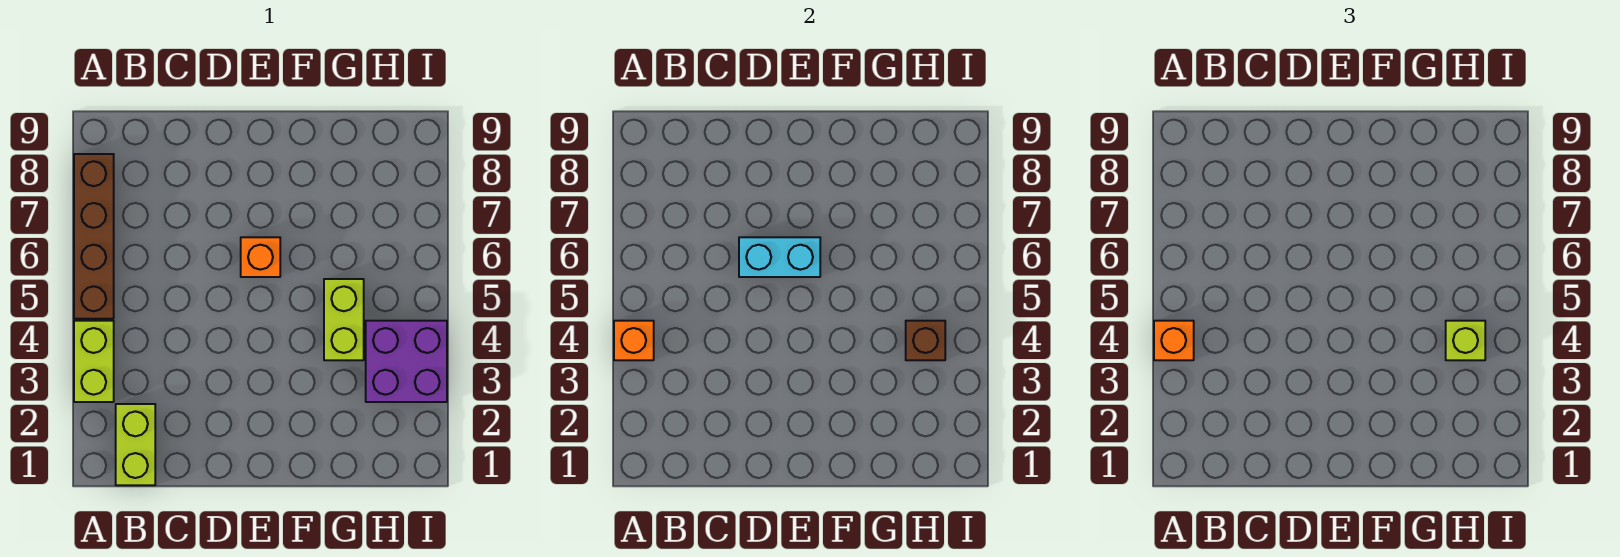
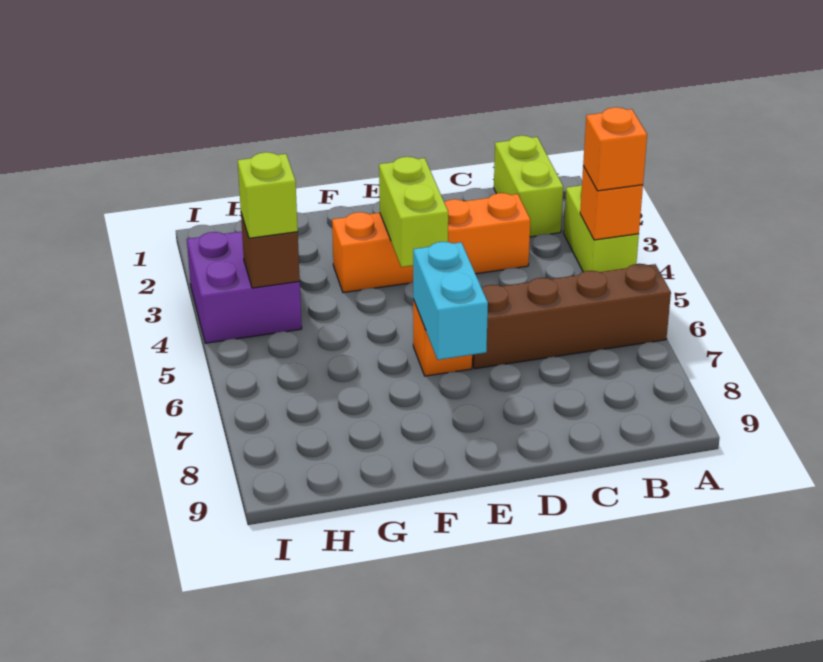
brown brick A5:A8 level 1 -> brown brick A6:D6 level 1
none -> orange brick C3:F3 level 1
cyan brick D6:E6 level 2 -> cyan brick E6:E7 level 2
lime brick G4:G5 level 1 -> lime brick E3:E4 level 2

